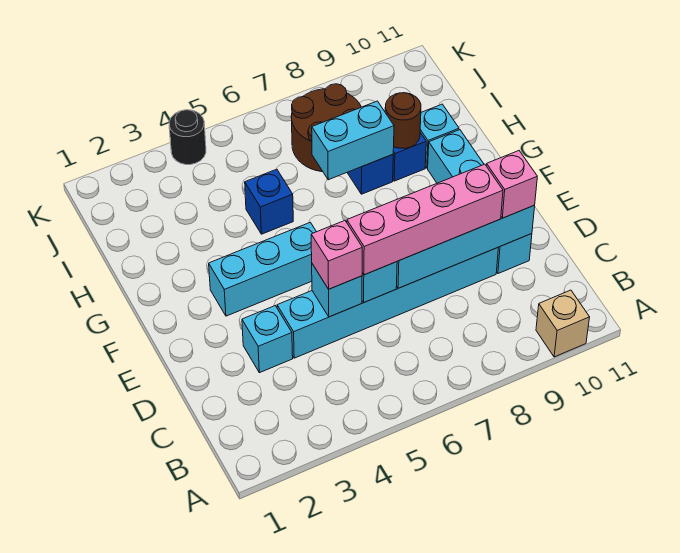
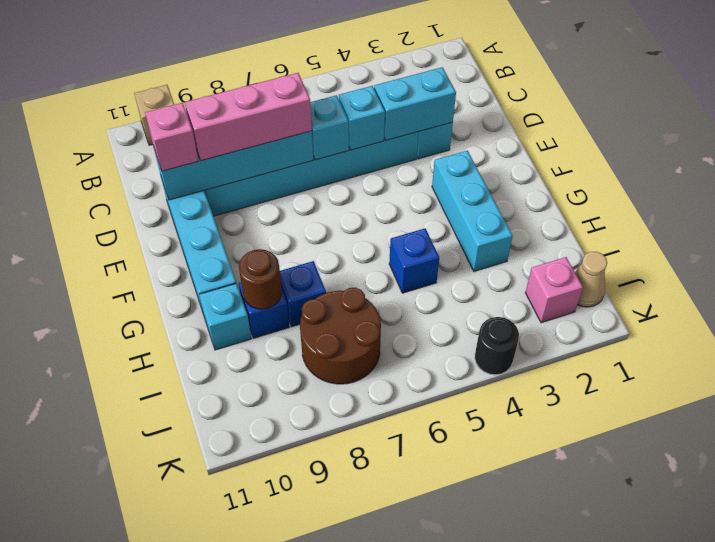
pink brick D5 level 3 -> pink brick J2 level 1
pink brick D6:D9 level 3 -> pink brick D7:D9 level 3
cyan brick F3:F5 level 1 -> cyan brick F3:H3 level 1
cyan brick H7:H8 level 2 -> cyan brick D3:D4 level 2
none -> tan cone J1 level 1

